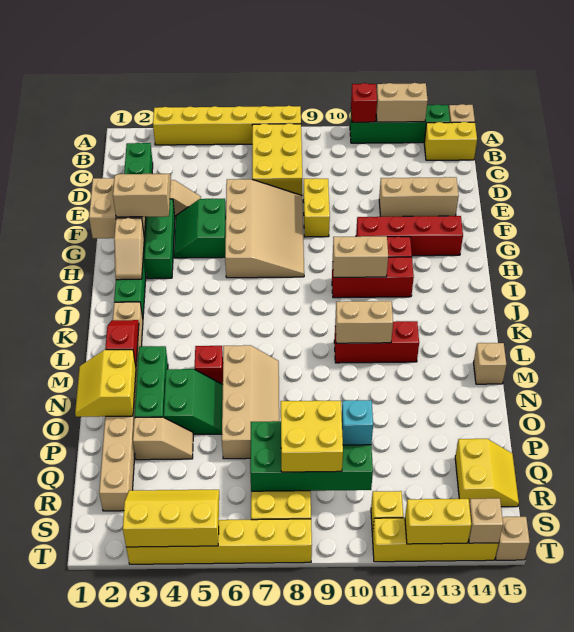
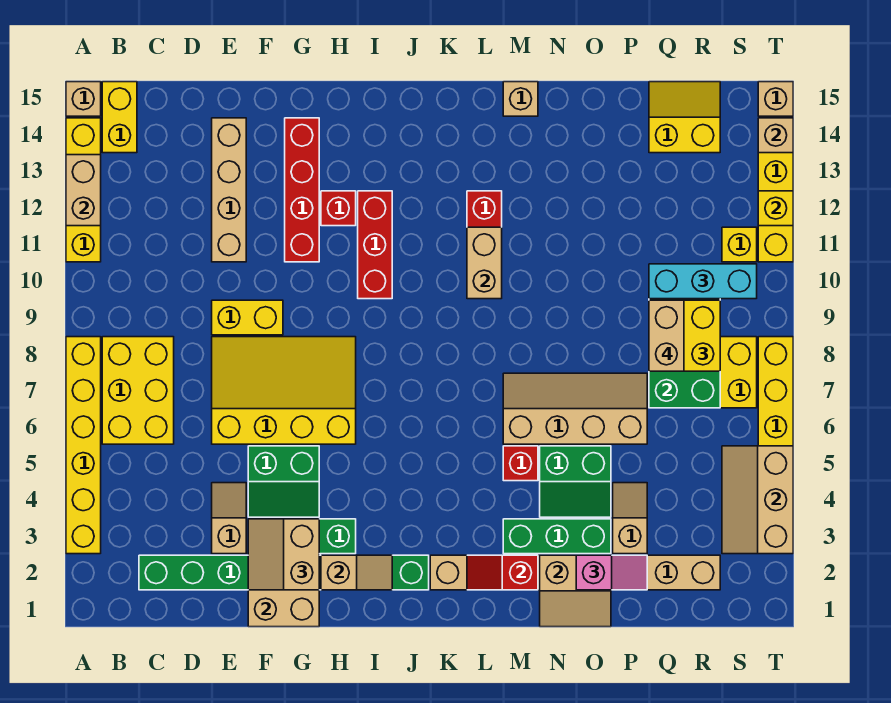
green brick A11:A14 level 1 -> yellow brick A11:A14 level 1
red brick A11 level 2 -> none
yellow brick B7:D8 level 1 -> yellow brick B6:C8 level 1
tan slope E6:H8 level 1 top 6 -> yellow slope E6:H8 level 1 top 6
tan brick E12:E14 level 1 -> tan brick E11:E14 level 1
tan brick I10:I11 level 2 -> tan brick Q8:Q9 level 4
yellow slope N1:O2 level 2 top 2 -> tan slope N1:O2 level 2 top 2
green slope N4:O5 level 1 top 4 -> green slope N4:O5 level 1 top 5
none -> pink slope O2:P2 level 3 top O
cyan brick Q10 level 3 -> cyan brick Q10:S10 level 3
yellow slope S3:T5 level 2 top T -> tan slope S3:T5 level 2 top T
yellow brick T12:T13 level 2 -> yellow brick T12 level 2

